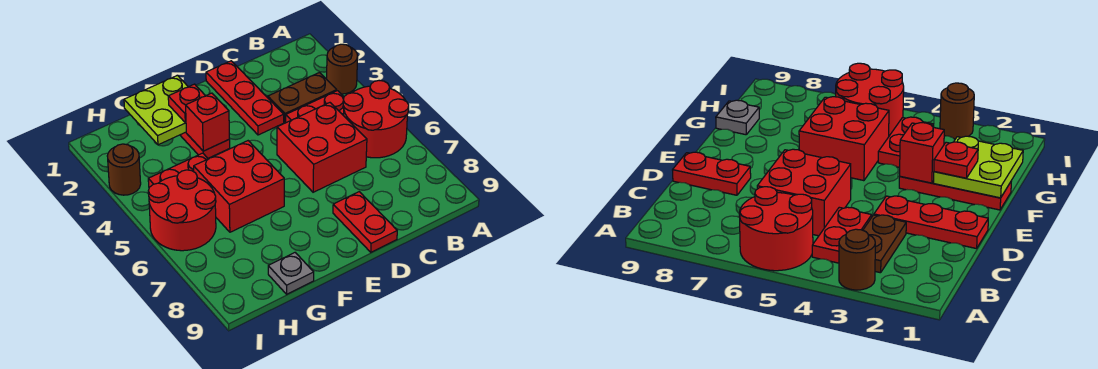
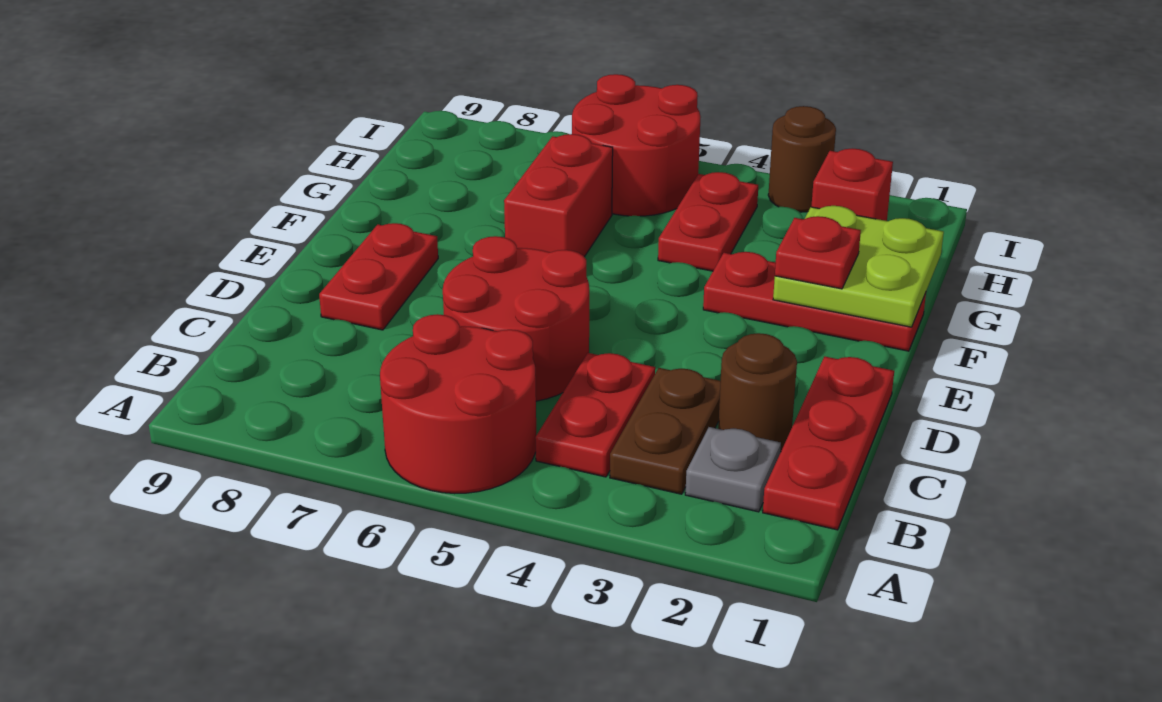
brown round brick A3 level 1 -> brown round brick C2 level 1
red brick C5:D6 level 1 -> red round brick C5:D6 level 1
red plate D1:D3 level 1 -> red plate B1:D1 level 1
red plate D8:D9 level 1 -> red plate D8:E8 level 1
red brick F3 level 2 -> red brick H2 level 1
red brick F5:G6 level 1 -> red brick F6:G6 level 1
grey plate G9 level 1 -> grey plate B2 level 1

